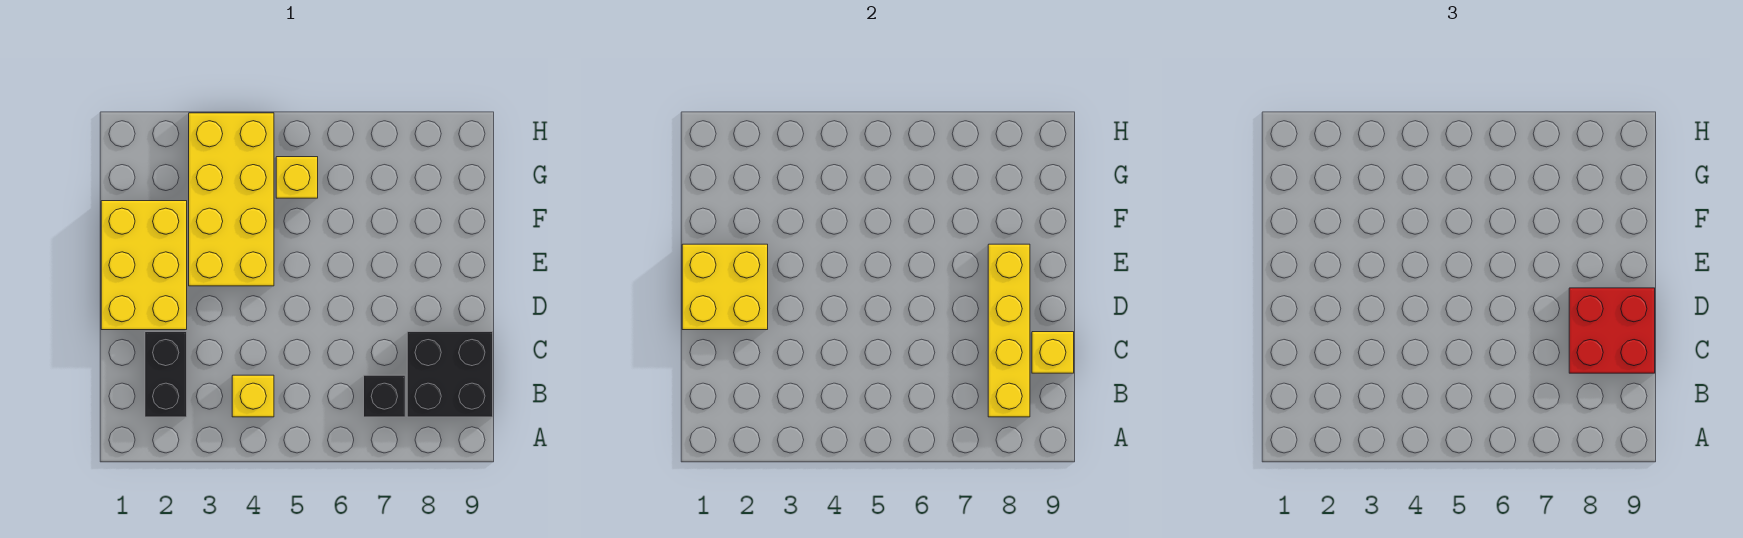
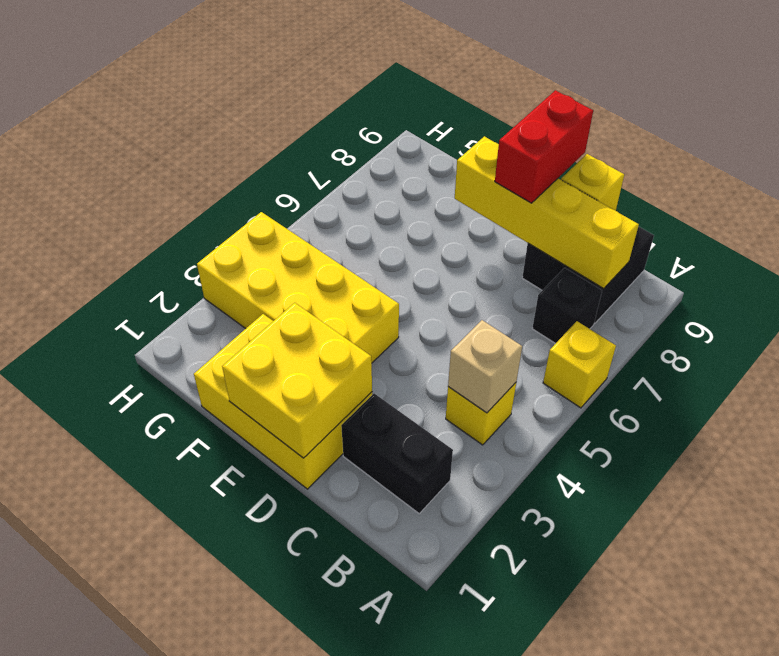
none -> tan brick B4 level 2
red brick C8:D9 level 3 -> red brick D8:D9 level 3
yellow brick G5 level 1 -> yellow brick A6 level 1

